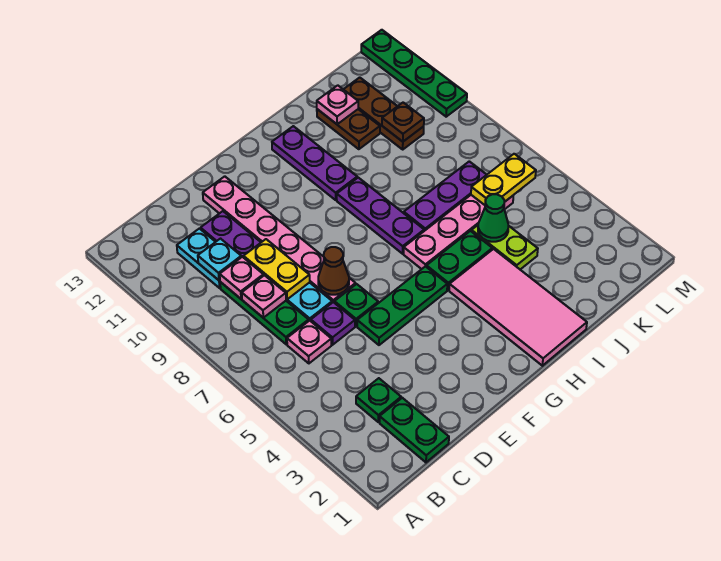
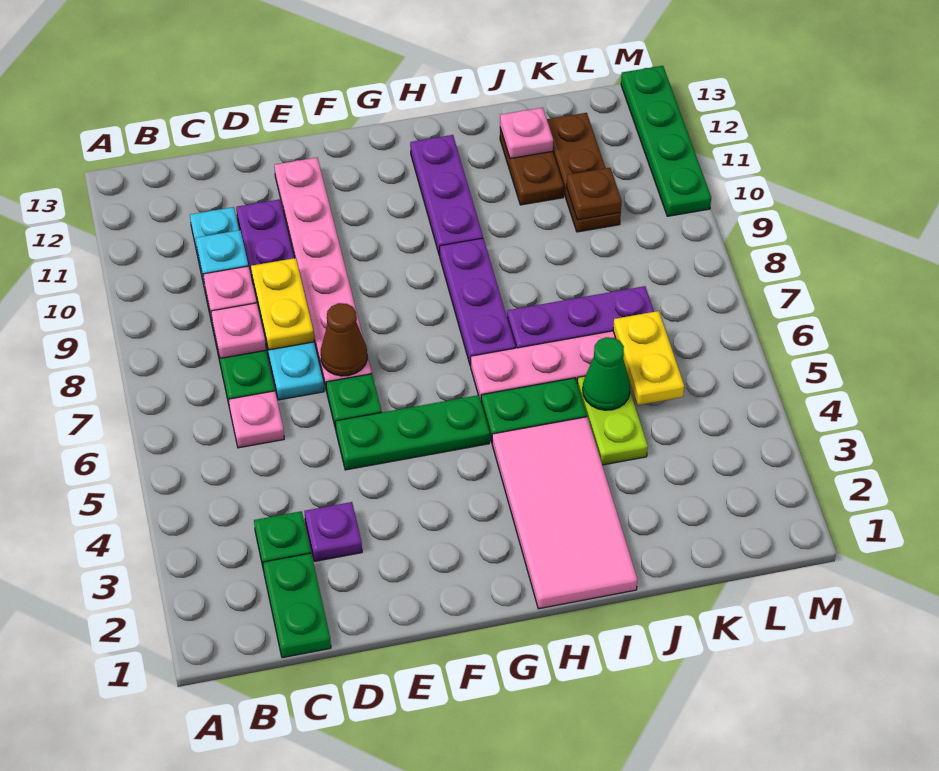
purple plate D6 level 1 -> purple plate D3 level 1
yellow plate K6:L6 level 2 -> yellow plate K5:K6 level 2

